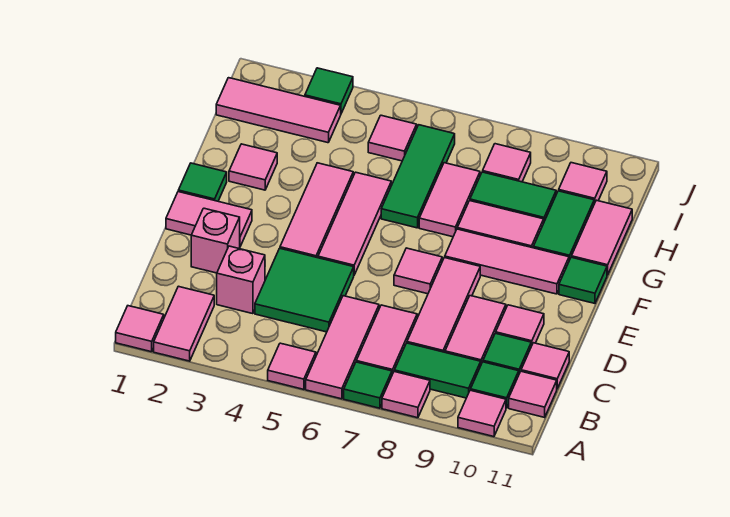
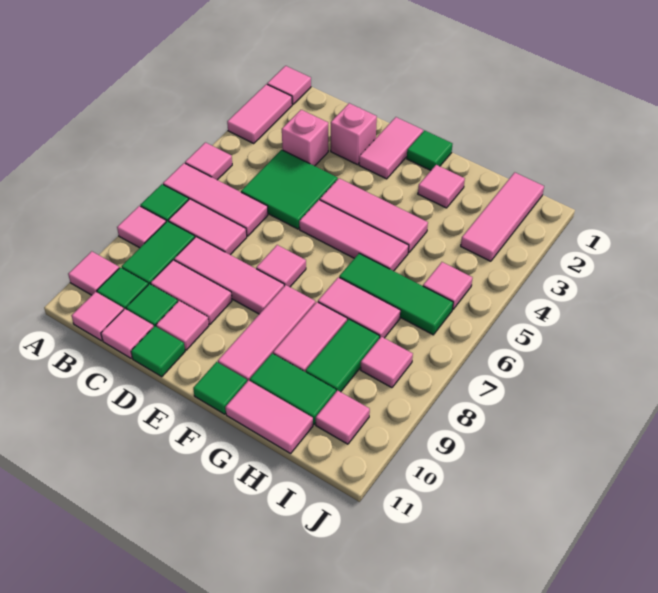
pink tile A2:B2 level 1 -> pink tile A2:A3 level 1
green tile J3 level 1 -> green tile D11 level 1

